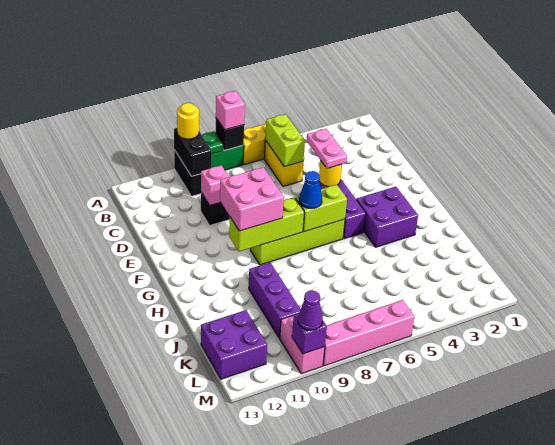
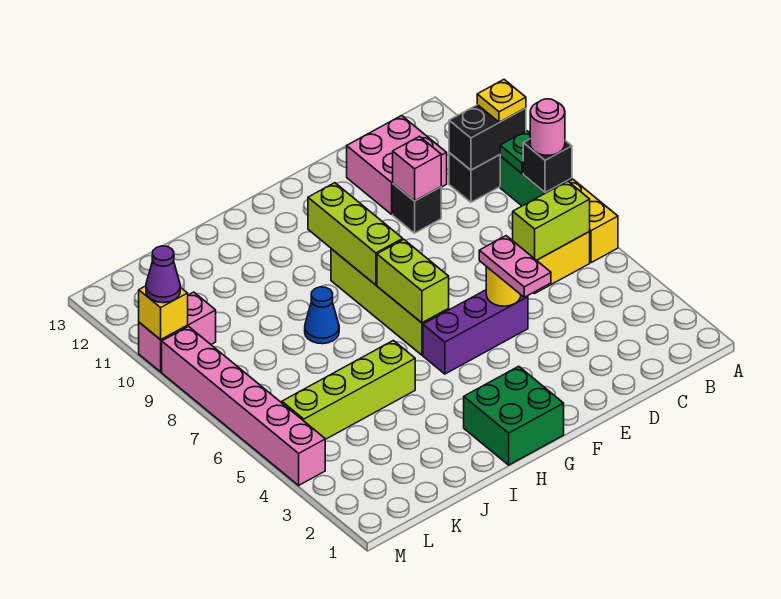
pink brick A8 level 3 -> pink round brick A8 level 3
yellow round brick A10 level 3 -> yellow plate A10 level 3
pink plate D5:E5 level 3 -> pink plate E4:E5 level 3
pink brick F9:G10 level 3 -> pink brick C11:D12 level 1
none -> green brick G1:H2 level 1
purple brick G3:H4 level 1 -> none
blue cone G7 level 3 -> blue cone I8 level 1
none -> lime brick I5:L5 level 1
purple brick I10:K10 level 1 -> none
purple brick K12:L13 level 1 -> none
pink brick M6:M9 level 1 -> pink brick M4:M9 level 1
purple brick M10 level 2 -> yellow brick M10 level 2

